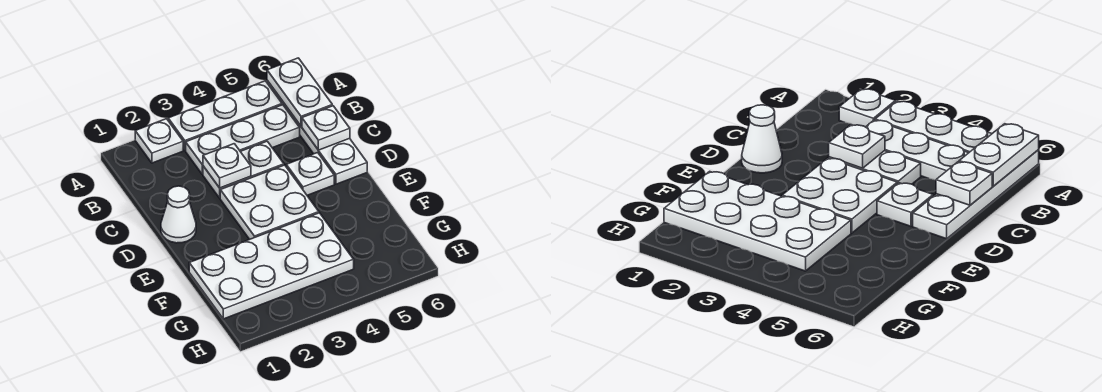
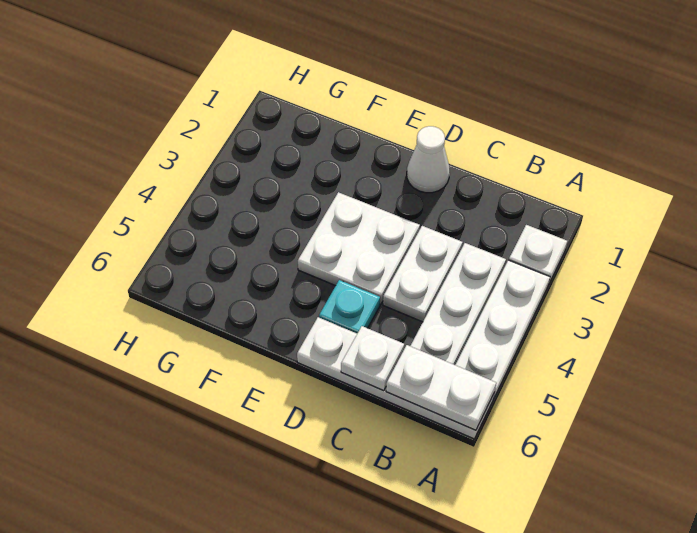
white plate C3 level 2 -> none
white plate D5 level 1 -> cyan plate D5 level 1
white plate F1:G4 level 1 -> none

